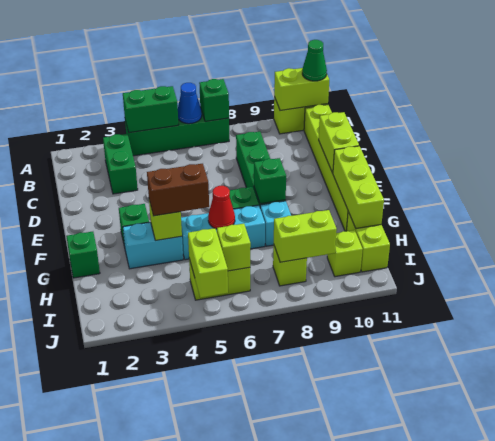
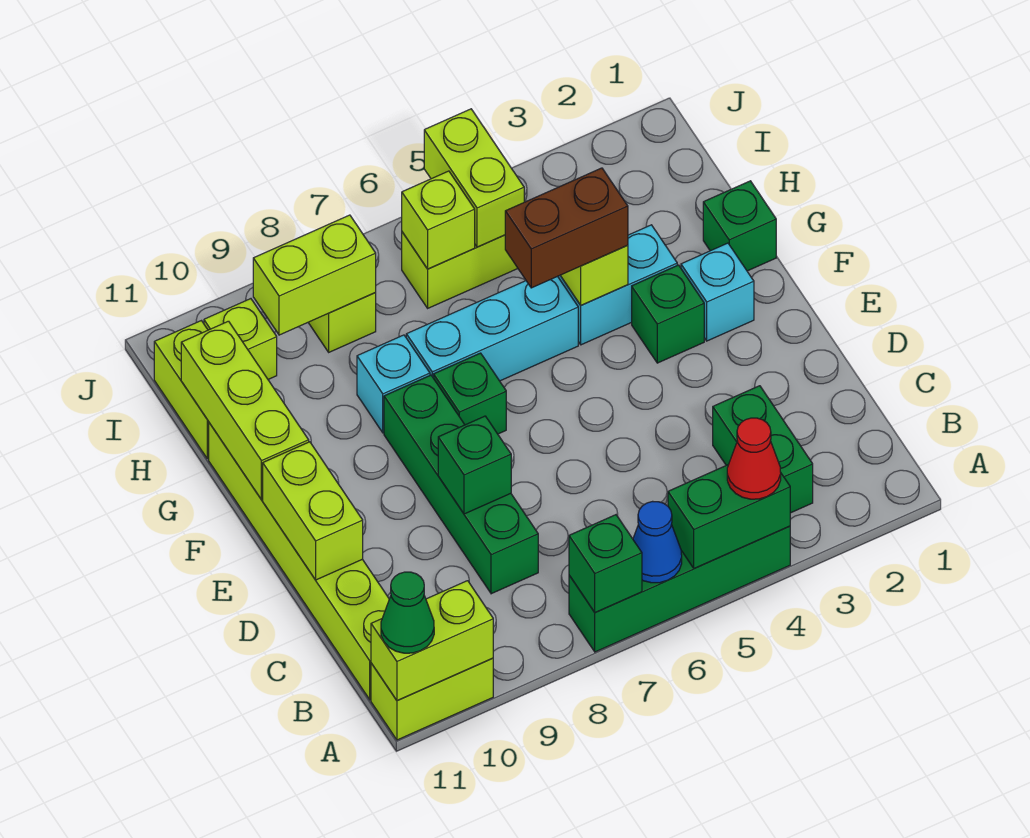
none -> cyan brick F2 level 1
green brick F8 level 2 -> green brick D8 level 2
red cone G6 level 2 -> red cone A4 level 3

